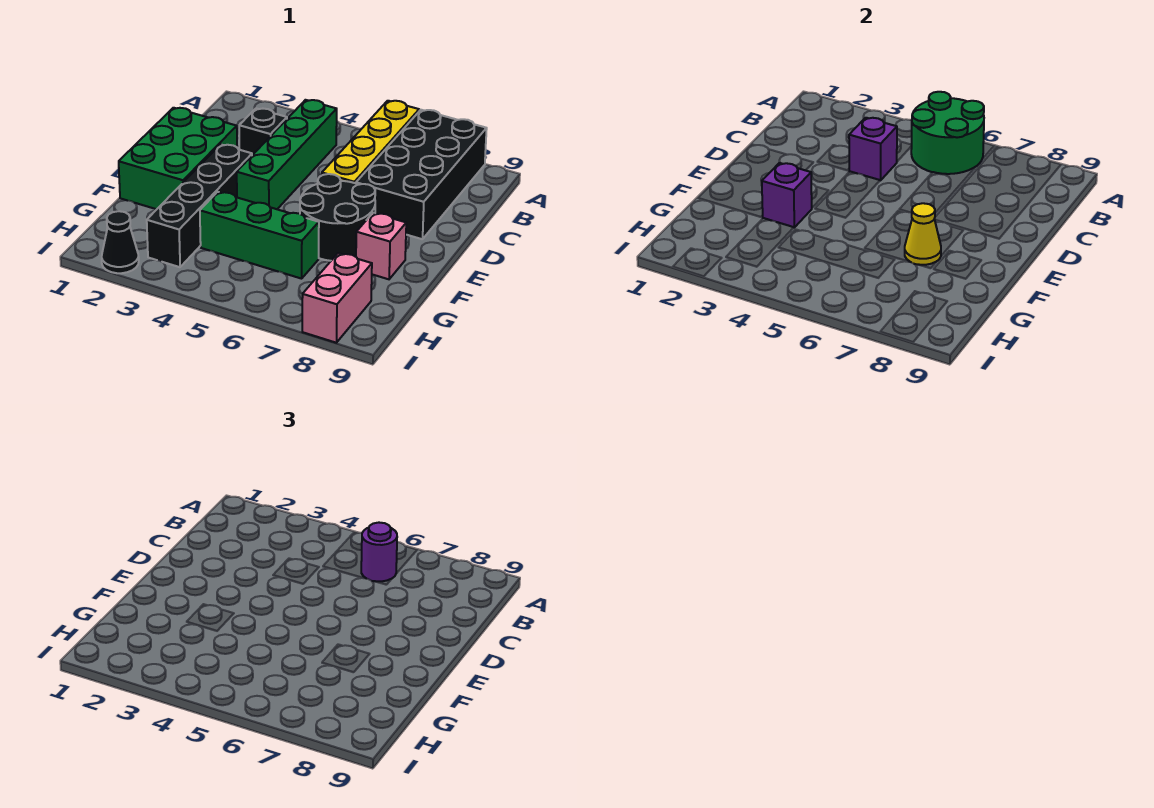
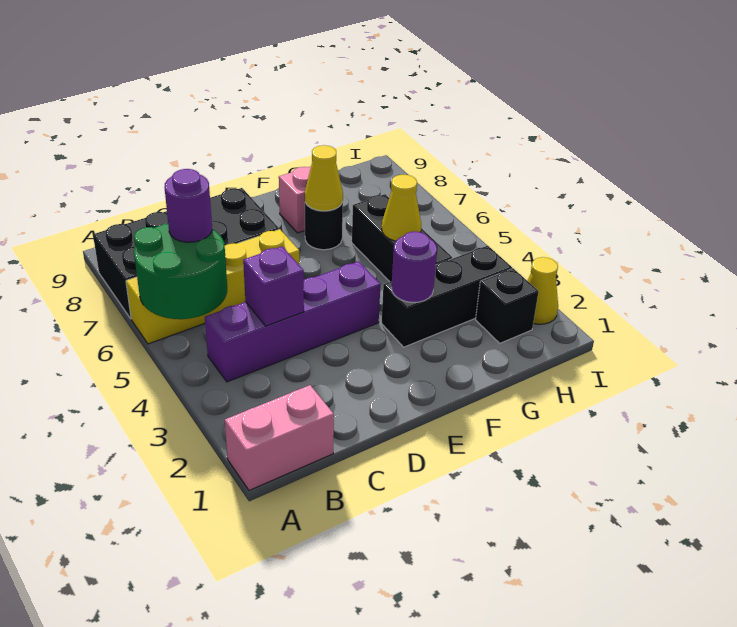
green brick B4:E4 level 1 -> purple brick B4:E4 level 1
black brick C3 level 1 -> black brick H2 level 1
green brick D1:F2 level 1 -> none
black brick E3:H3 level 1 -> black brick F3:H3 level 1
black round brick E6:F7 level 1 -> black round brick F7 level 1
purple brick F3 level 2 -> purple round brick F3 level 2
green brick G4:G6 level 1 -> black brick G4:G6 level 1
none -> yellow cone G5 level 2
pink brick H8:I8 level 1 -> pink brick A1:B1 level 1
black cone I2 level 1 -> yellow cone I2 level 1

